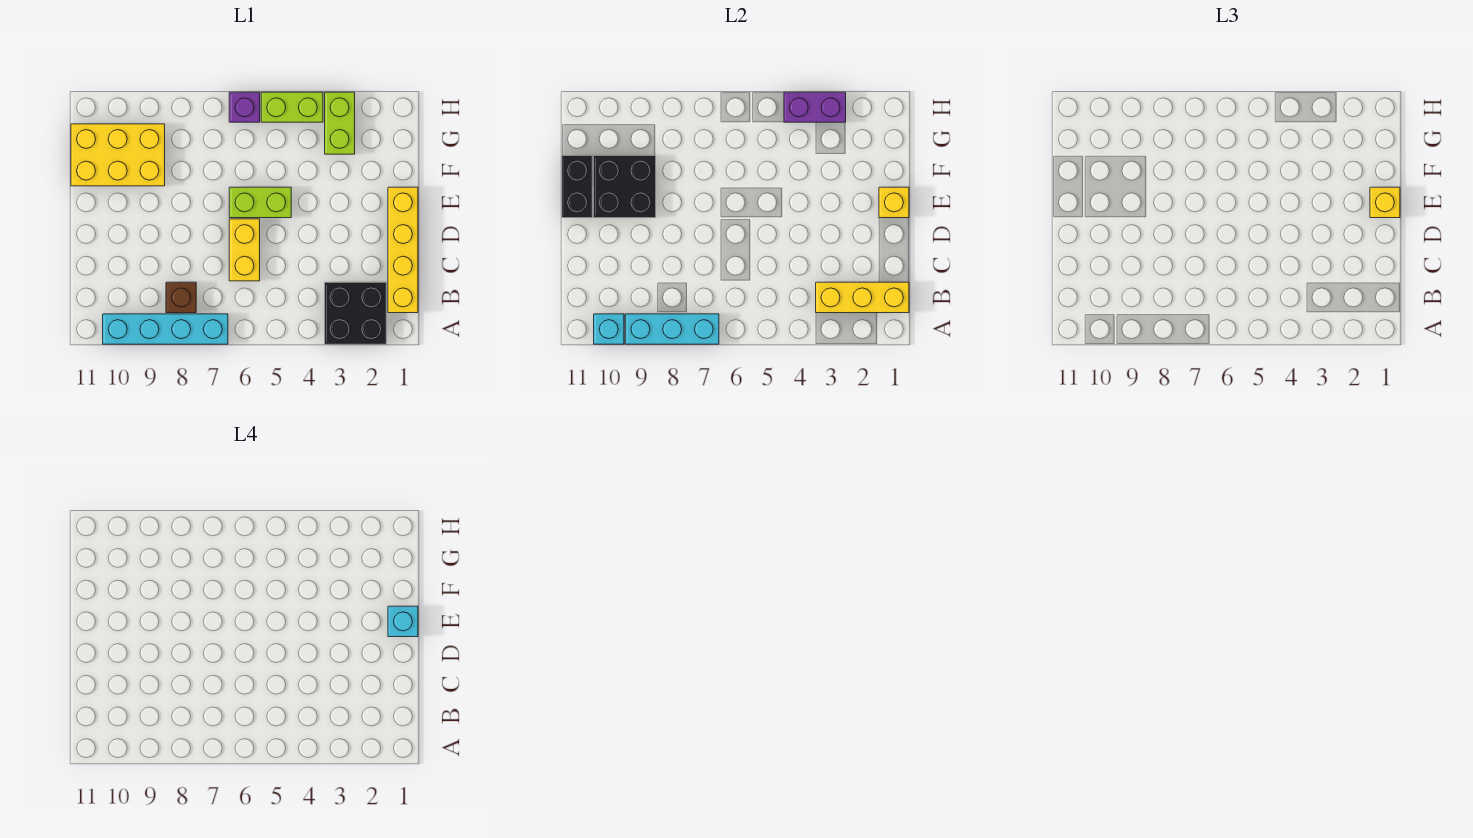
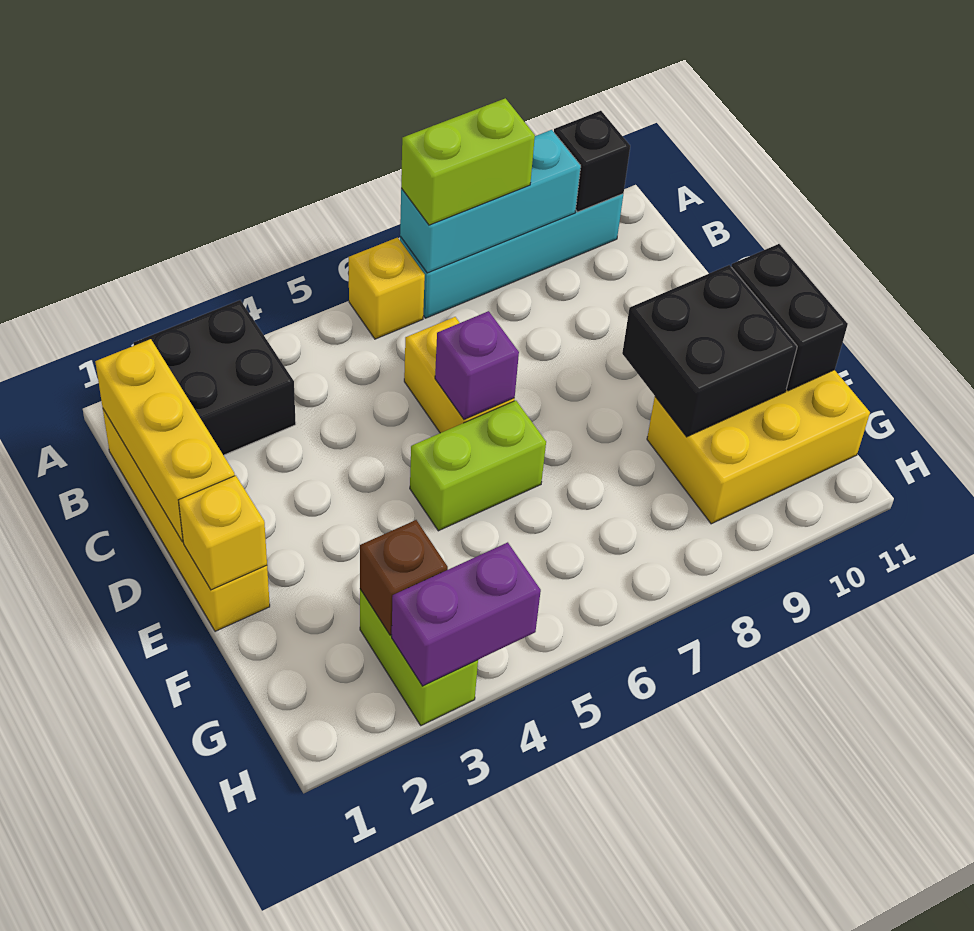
cyan brick A10 level 2 -> black brick A10 level 2
yellow brick B1:B3 level 2 -> yellow brick B1:D1 level 2
brown brick B8 level 1 -> brown brick G3 level 2
yellow brick E1 level 3 -> yellow brick A6 level 1
cyan brick E1 level 4 -> none
lime brick H4:H5 level 1 -> lime brick A7:A8 level 3
purple brick H6 level 1 -> purple brick D6 level 2

